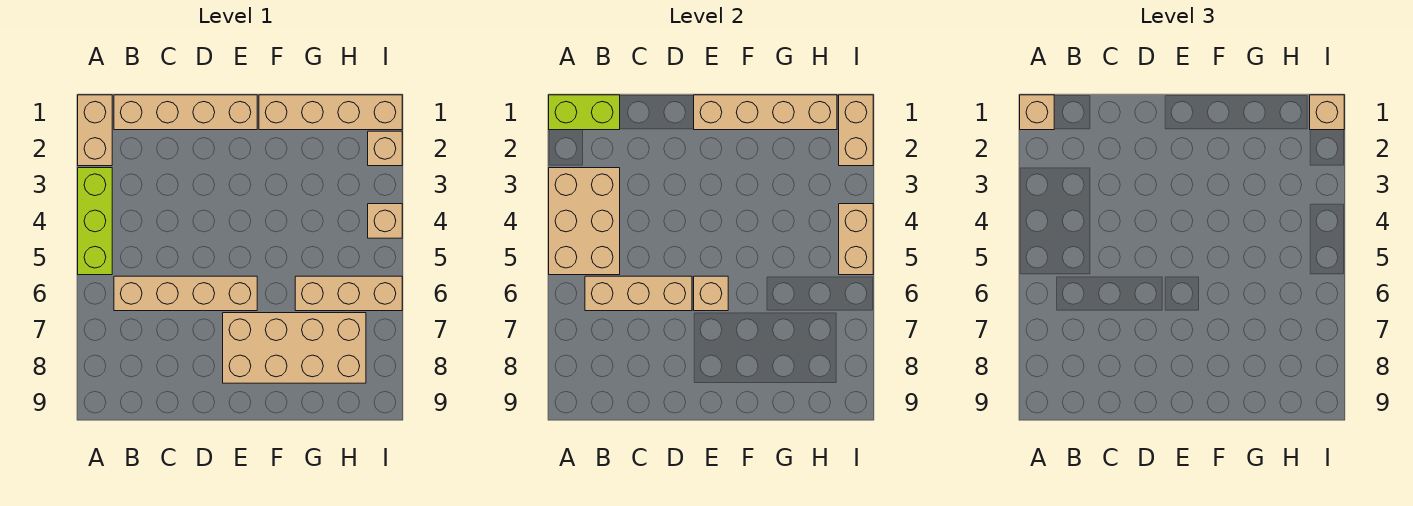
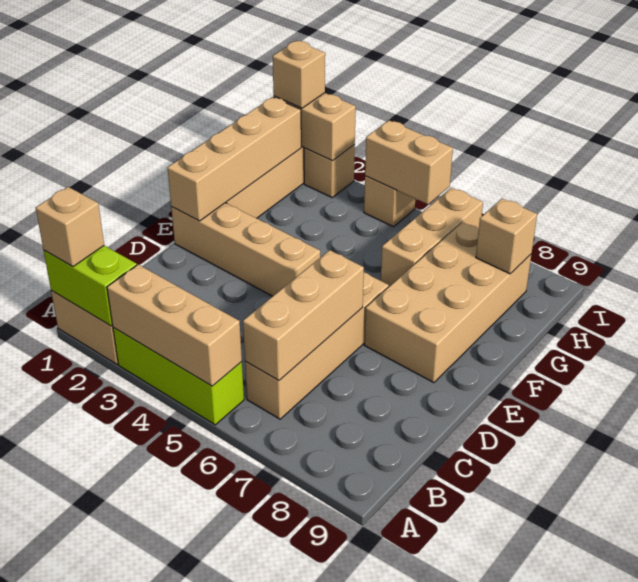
lime brick A1:B1 level 2 -> lime brick A1:A2 level 2
tan brick A3:B5 level 2 -> tan brick A3:A5 level 2
tan brick B1:E1 level 1 -> tan brick E1:E4 level 1
tan brick E6 level 2 -> tan brick H8 level 2

